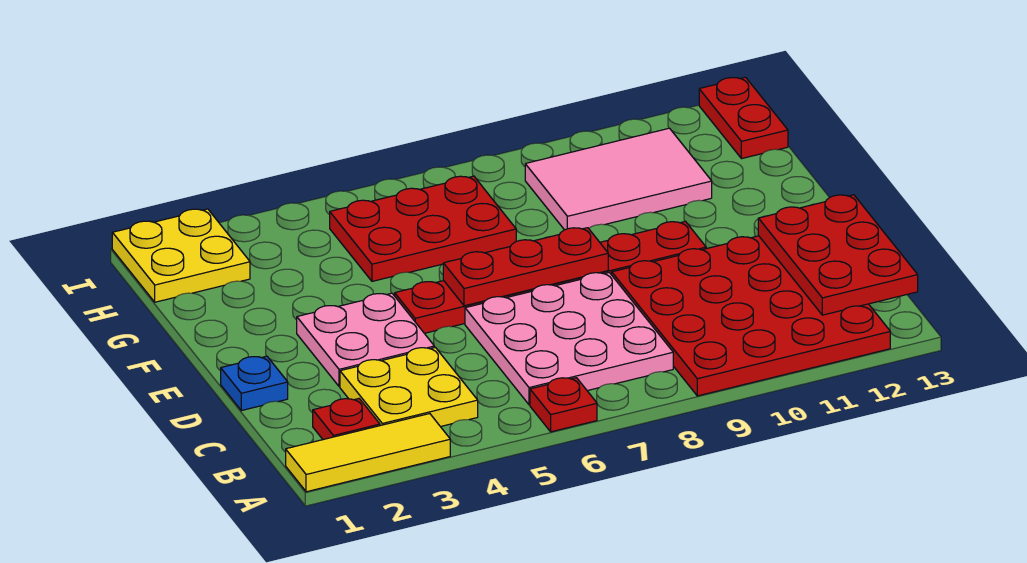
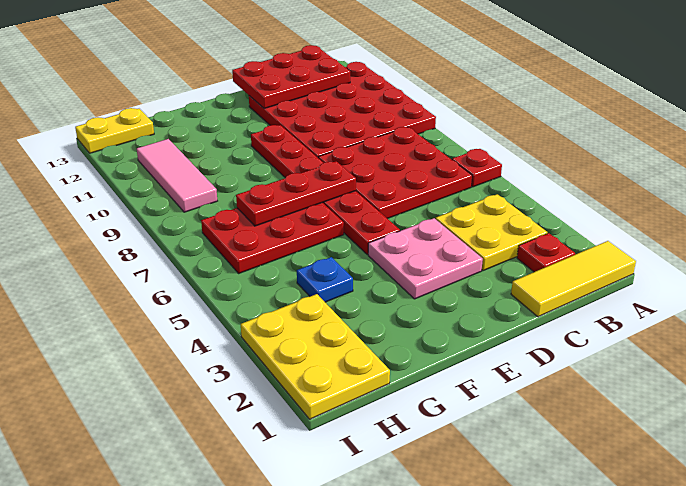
yellow tile A1:A3 level 1 -> yellow tile A1:C1 level 1
pink plate B6:D8 level 1 -> red plate B6:D8 level 1
blue plate D1 level 1 -> blue plate G4 level 1
red plate E6:E8 level 2 -> red plate E7:G7 level 2
red plate G5:H7 level 1 -> red plate F6:H7 level 1
pink tile G9:H11 level 1 -> pink tile H9:H11 level 1
yellow plate H1:I2 level 1 -> yellow plate H1:I3 level 1
red plate H13:I13 level 1 -> yellow plate H13:I13 level 1

